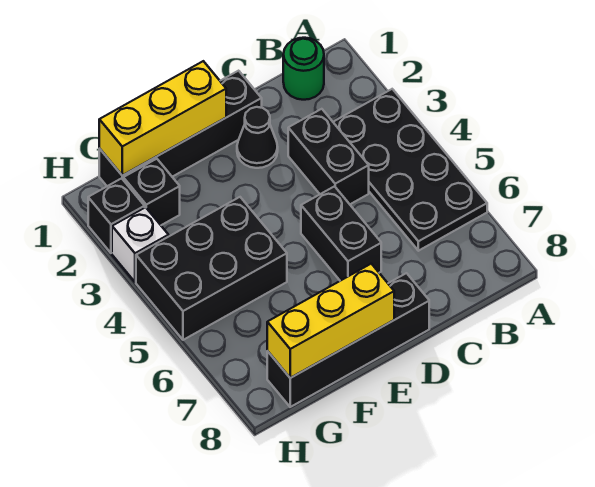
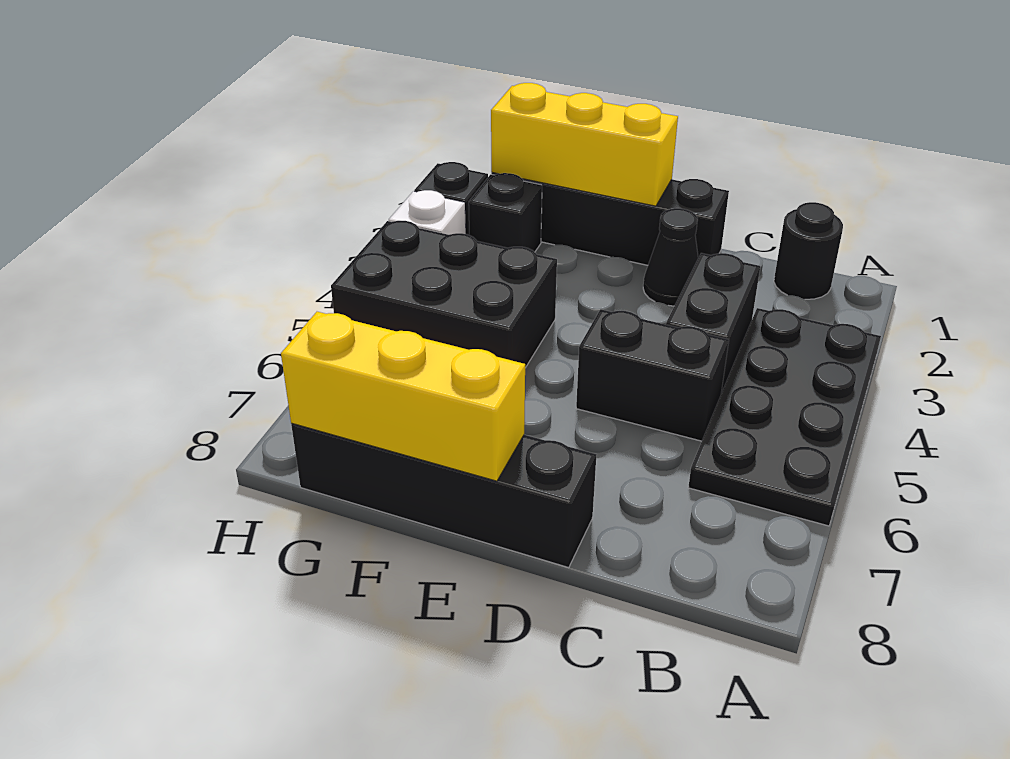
green round brick B1 level 1 -> black round brick B1 level 1
black brick D5:D6 level 1 -> black brick C5:D5 level 1

